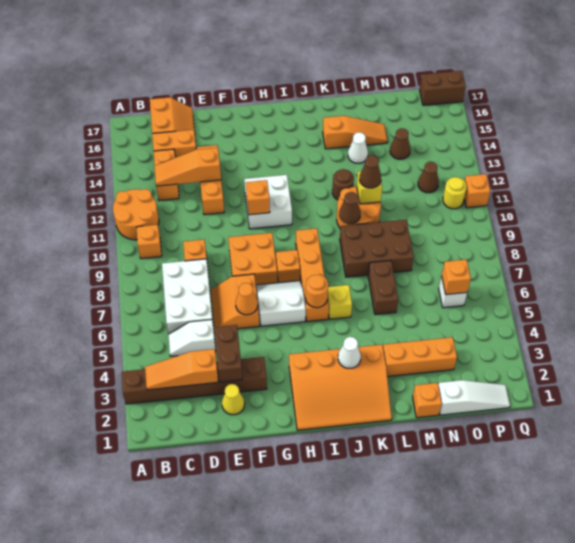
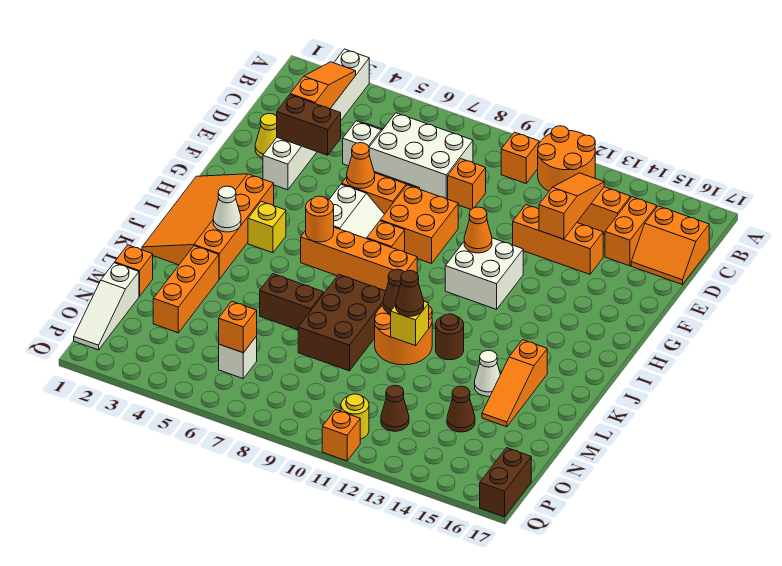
brown brick A3:F3 level 1 -> white brick A3:F3 level 1
orange brick G11 level 2 -> orange cone G11 level 2
yellow brick J6 level 1 -> yellow brick I4 level 1

